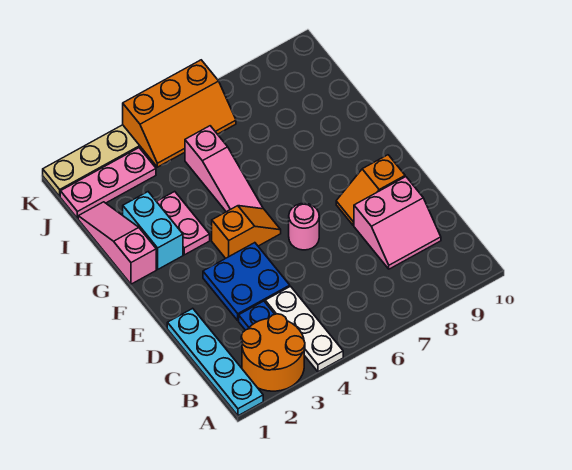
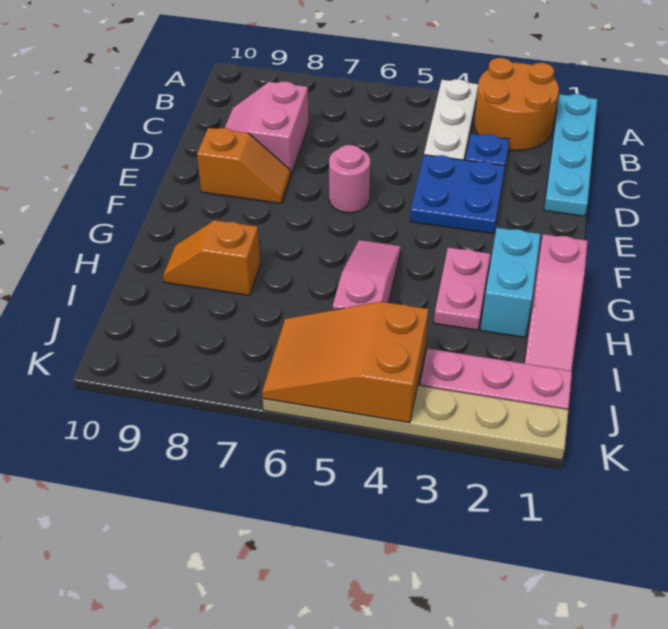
pink slope C8:D9 level 1 top D -> pink slope C8:D9 level 1 top 8
orange slope F4:F5 level 1 top 4 -> orange slope H8:H9 level 1 top 8
orange slope J4:K6 level 2 top K -> orange slope J4:K6 level 2 top 4

